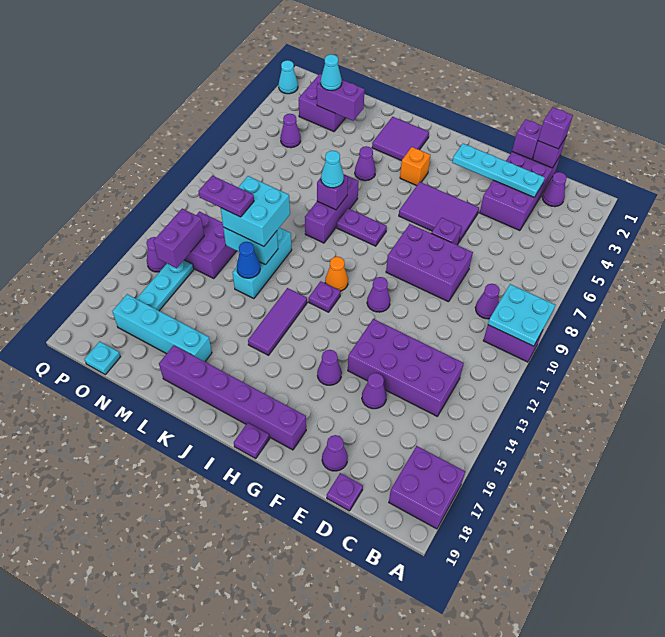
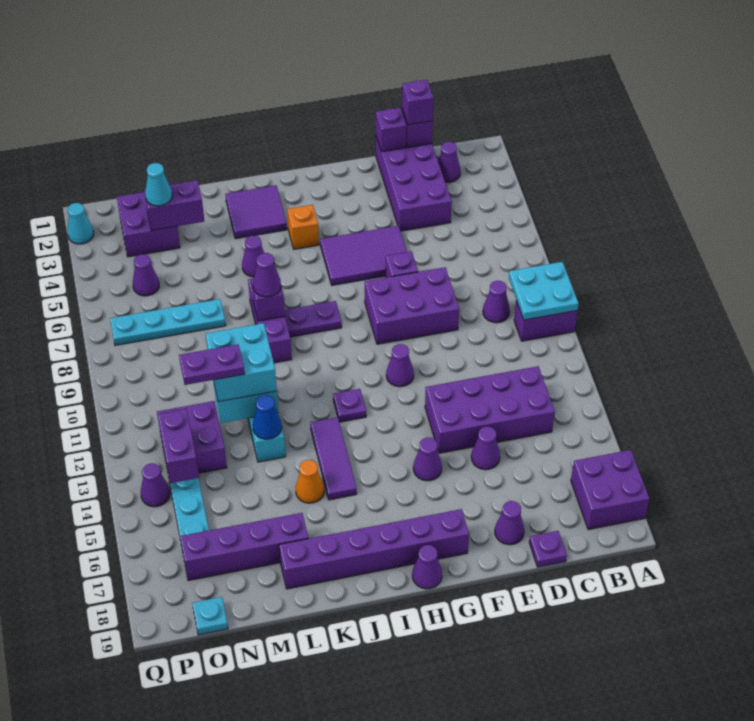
cyan plate D3:G3 level 2 -> cyan plate M7:P7 level 1
purple plate H19 level 1 -> purple cone H19 level 1
orange cone I11 level 1 -> orange cone K15 level 1
cyan cone K8 level 3 -> purple cone K8 level 3
cyan brick L17:O17 level 1 -> purple brick L17:O17 level 1

